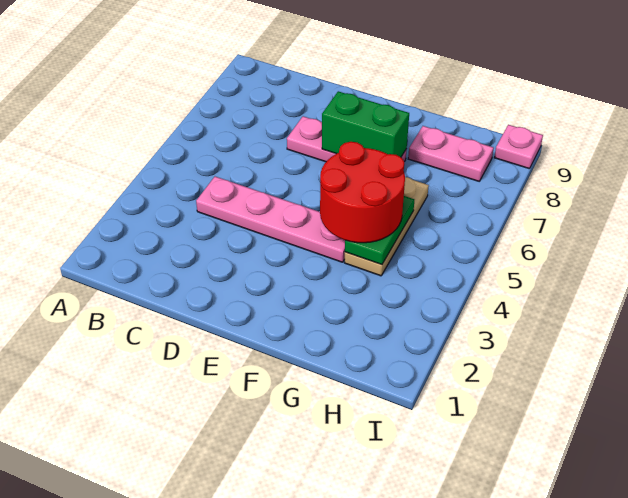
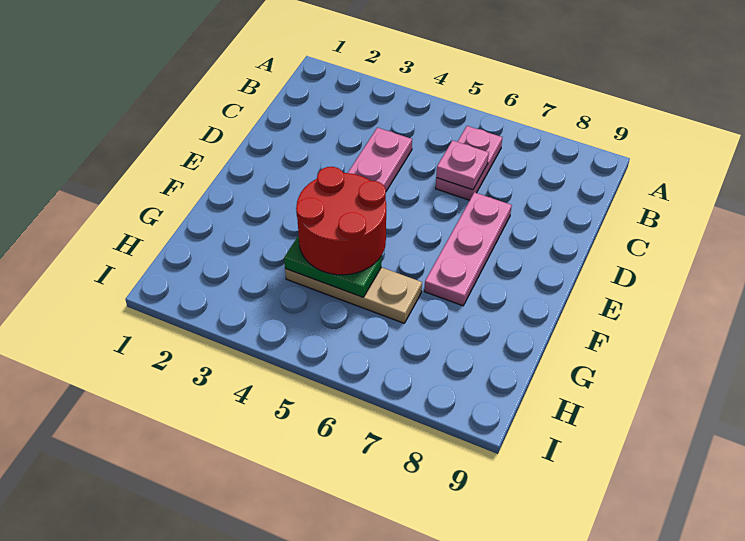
green brick E7:F7 level 2 -> none
pink plate G8:H8 level 1 -> pink plate B6:C6 level 1
pink plate I9 level 1 -> pink plate C6 level 2

